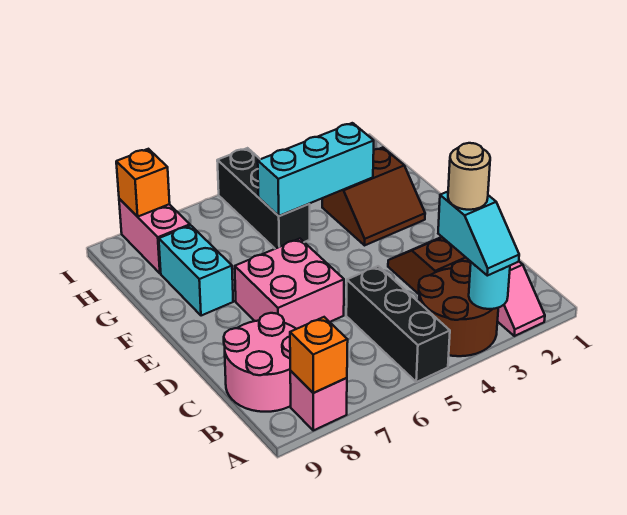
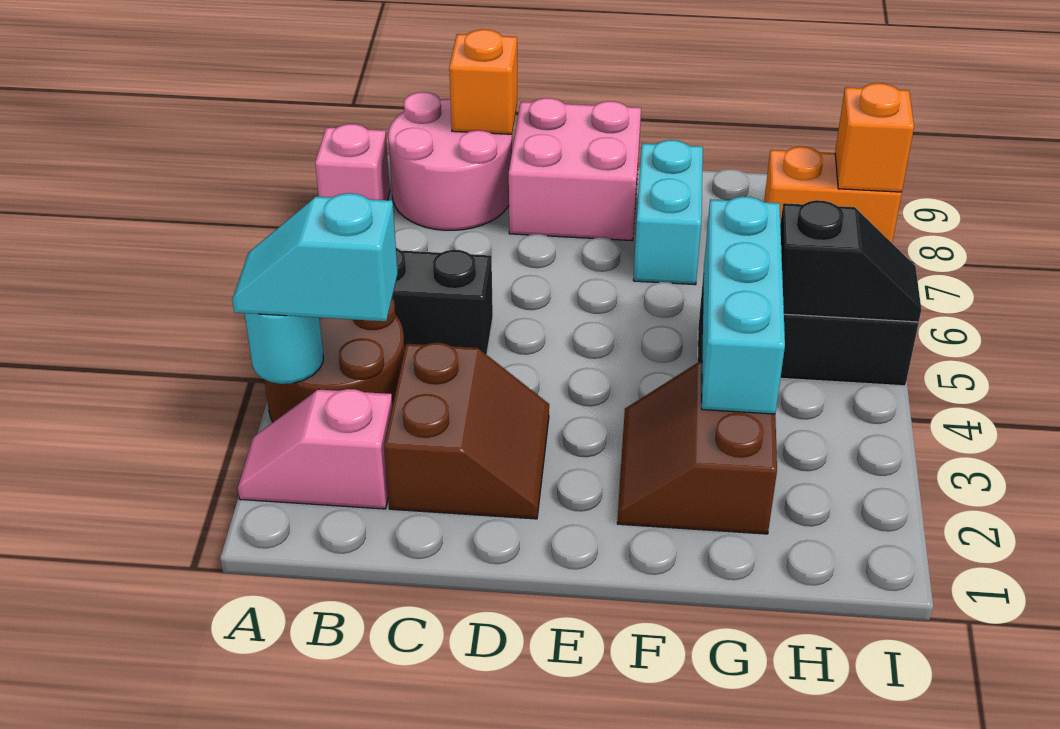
orange brick A8 level 2 -> orange brick C9 level 2
tan round brick B3 level 4 -> none
pink brick D6:E7 level 1 -> pink brick D8:E9 level 1
cyan brick F8:G8 level 1 -> cyan brick F7:F8 level 1
none -> black slope H5:I5 level 2 top H
pink brick H8:I8 level 1 -> orange brick H8:I8 level 1

